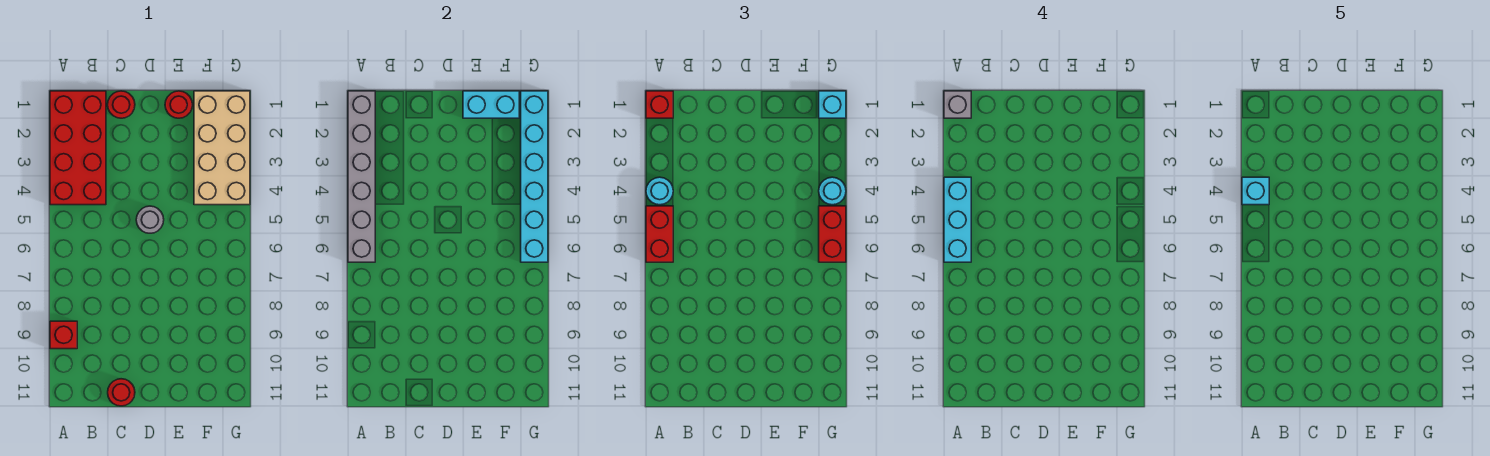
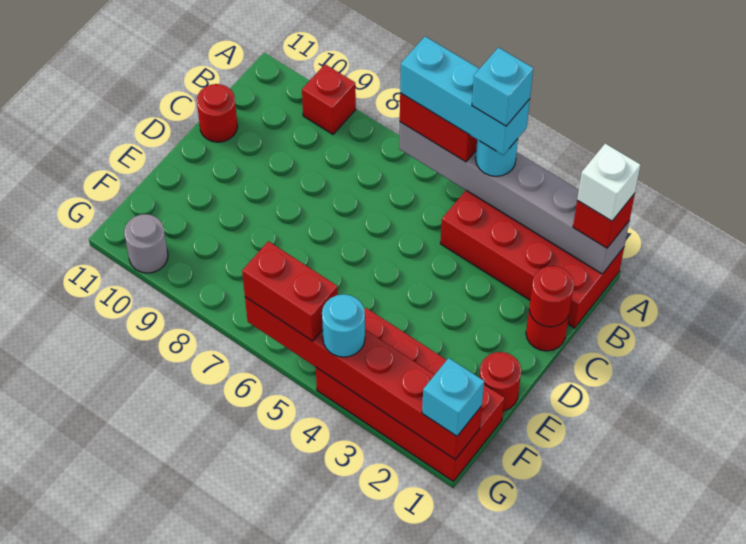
grey brick A1 level 4 -> white brick A1 level 4
none -> red round brick C1 level 2
grey round brick D5 level 1 -> grey round brick G10 level 1
cyan brick E1:F1 level 2 -> none
tan brick F1:G4 level 1 -> red brick F1:G4 level 1
cyan brick G1:G6 level 2 -> red brick G1:G6 level 2

